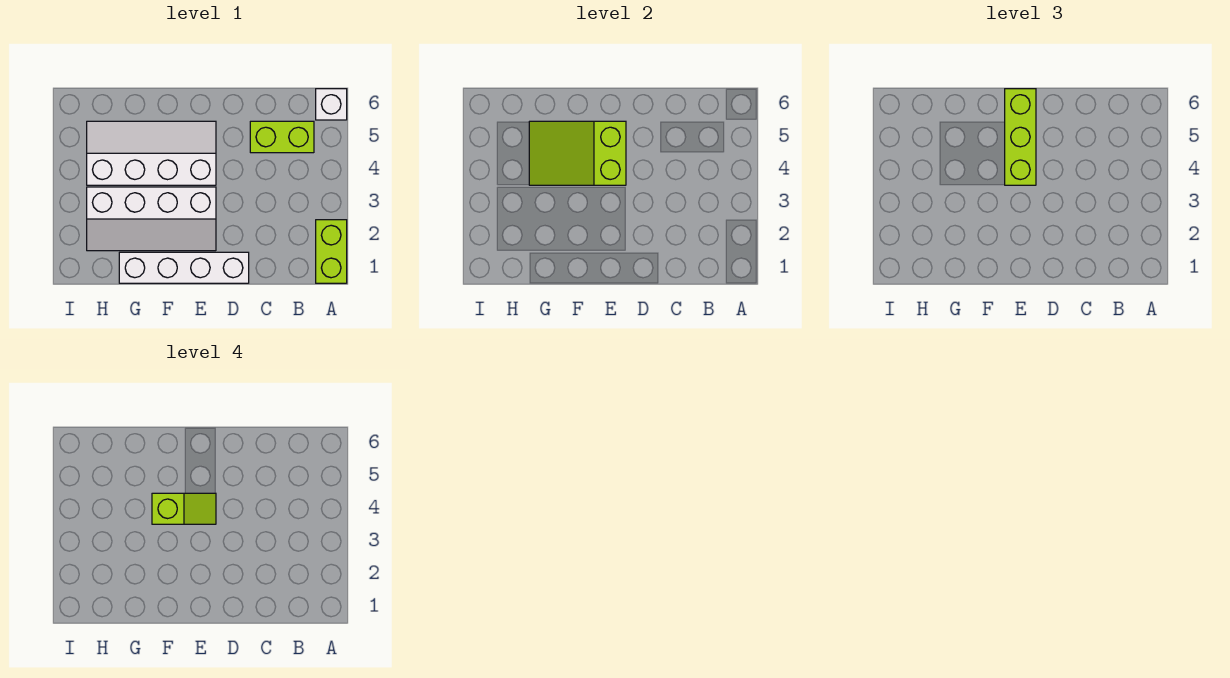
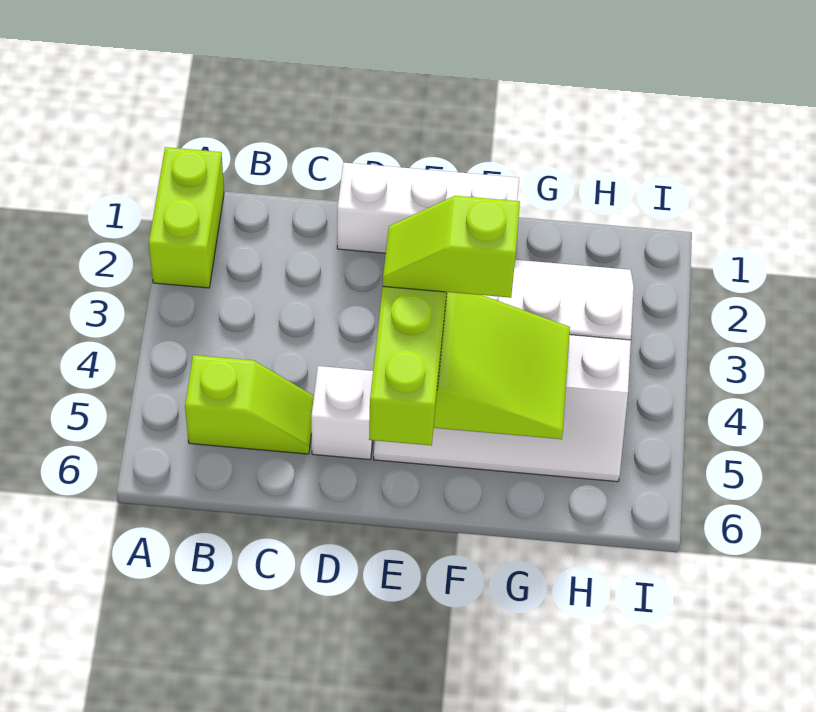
white brick A6 level 1 -> white brick D5 level 1
lime brick B5:C5 level 1 -> lime slope B5:C5 level 1 top B
white brick D1:G1 level 1 -> white brick D1:F1 level 1

